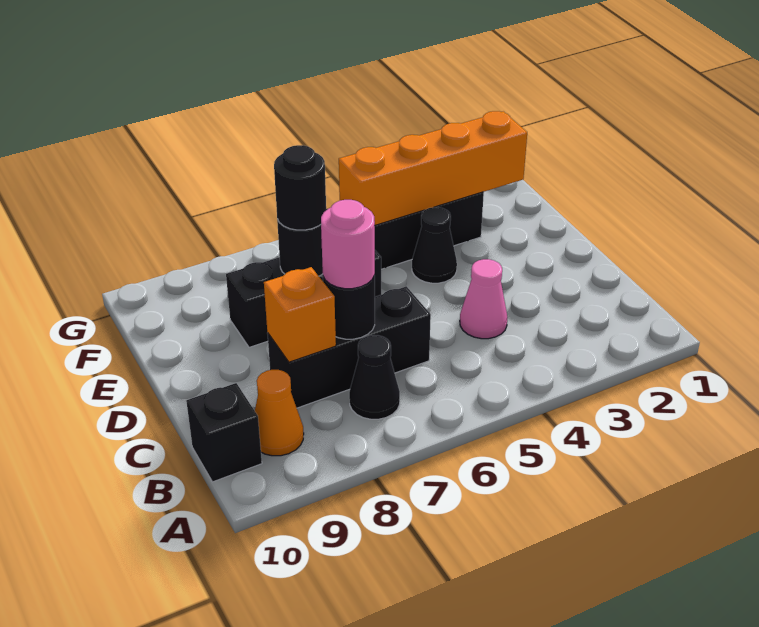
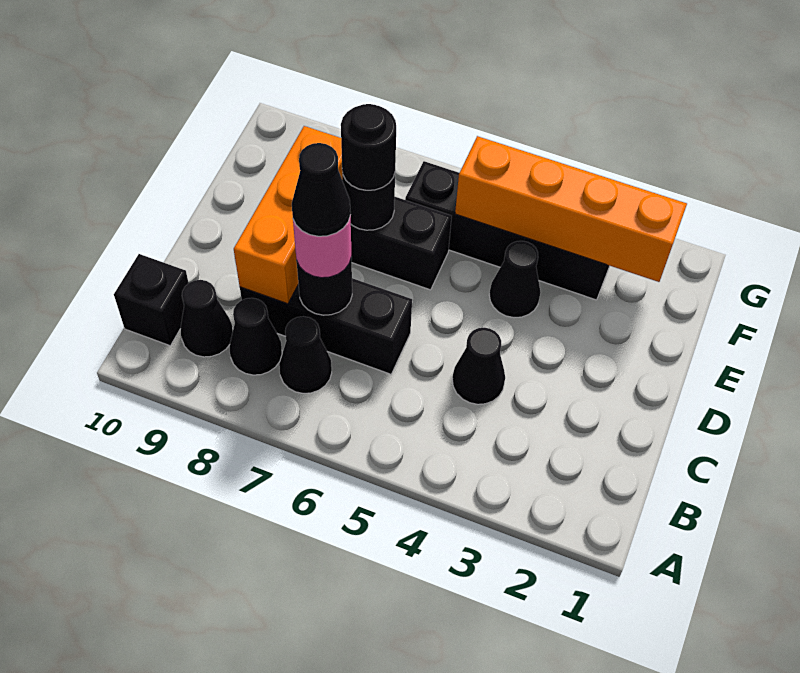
none -> black cone B8 level 1
orange cone B9 level 1 -> black cone B9 level 1
pink cone C4 level 1 -> black cone C4 level 1
none -> black cone C7 level 4
orange brick C8 level 2 -> orange brick C8:E8 level 2

